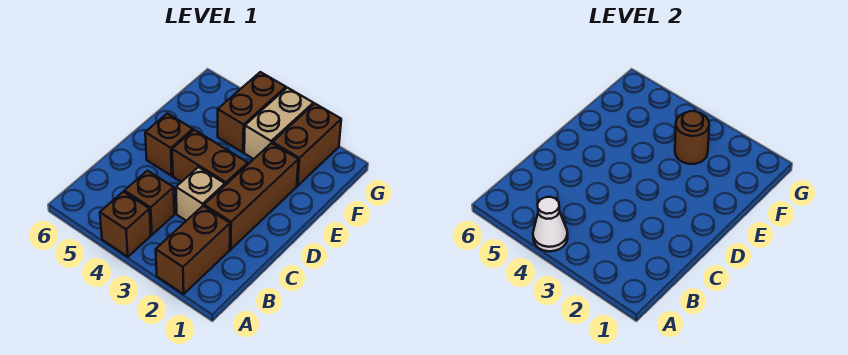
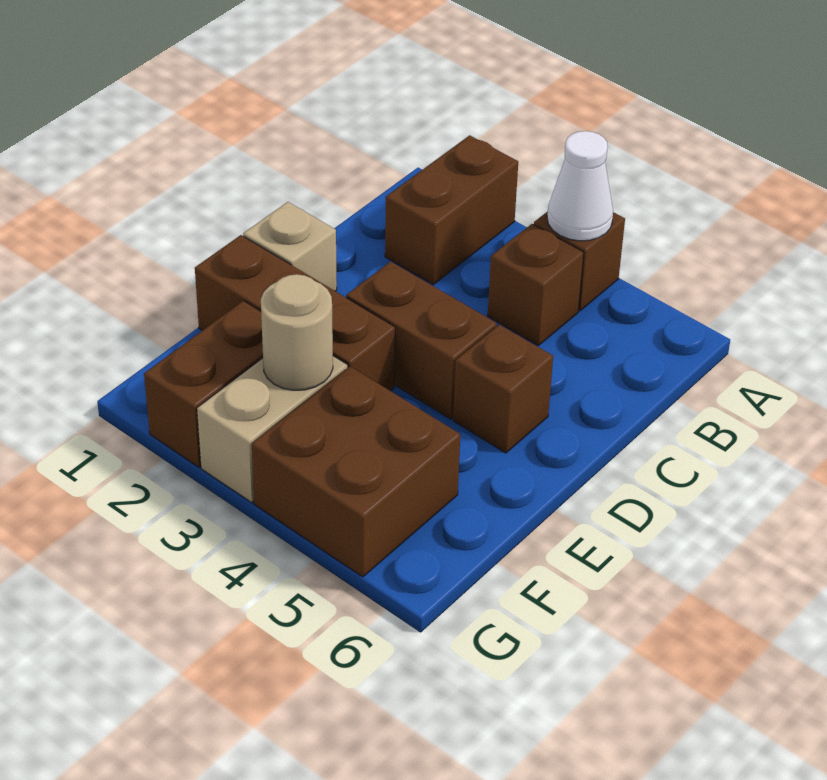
brown brick C2:E2 level 1 -> brown brick E1:E3 level 1
tan brick C3 level 1 -> tan brick D1 level 1
brown round brick F3 level 2 -> tan round brick F3 level 2
brown brick F4:G4 level 1 -> brown brick F4:G5 level 1

